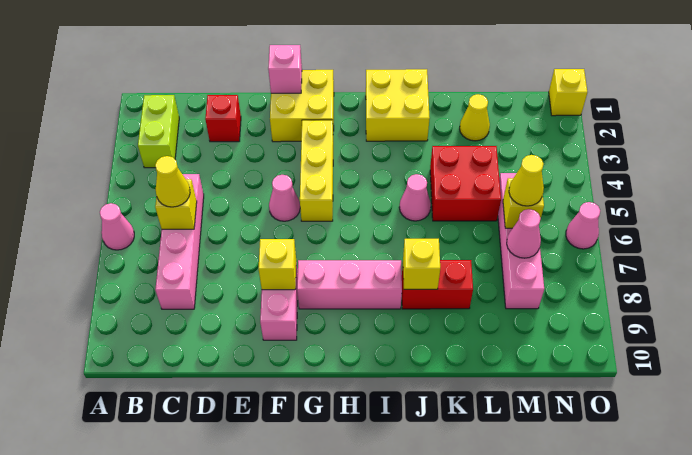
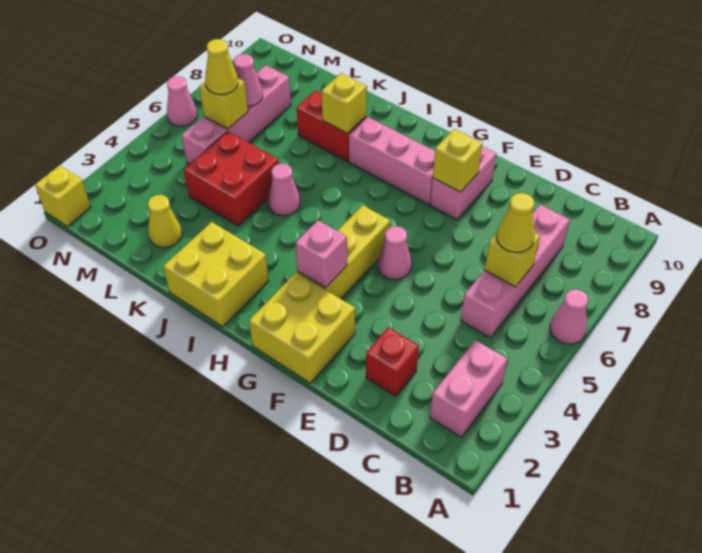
lime brick B2:B3 level 1 -> pink brick B2:B3 level 1
pink brick F1 level 2 -> pink brick G3 level 2

